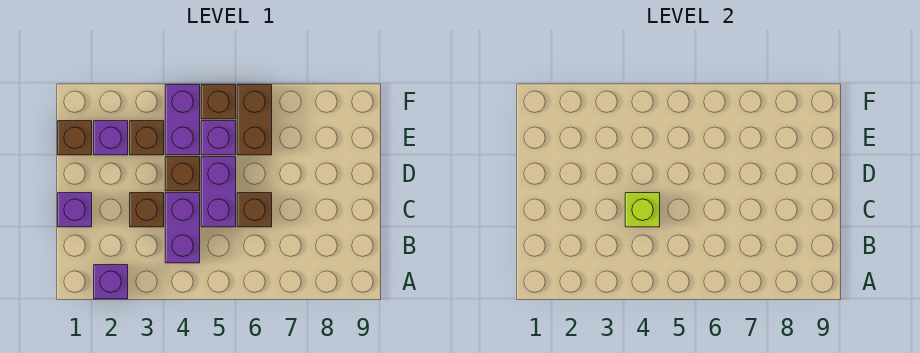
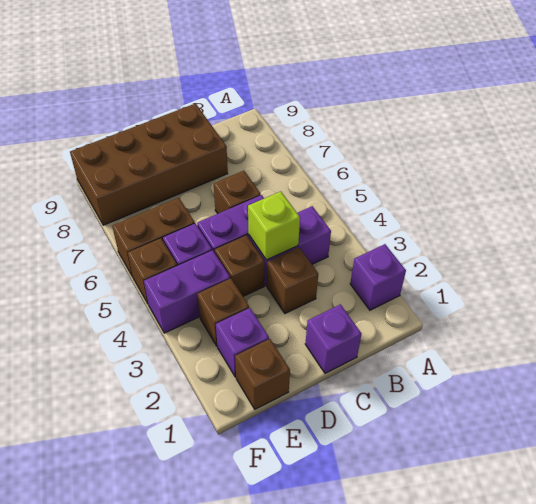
none -> brown brick C8:F9 level 1

